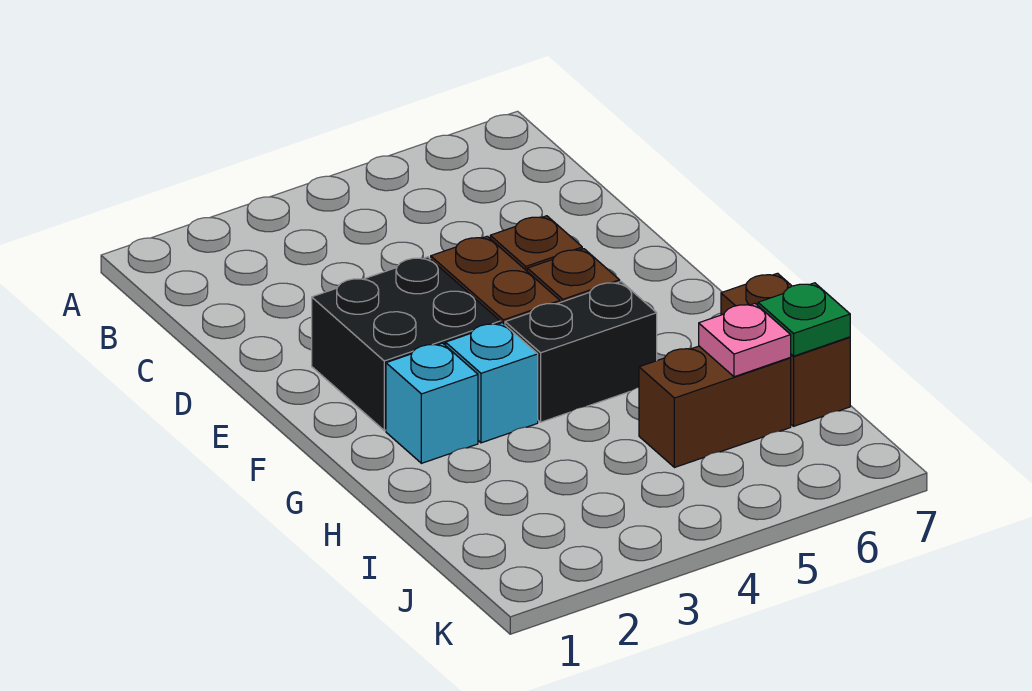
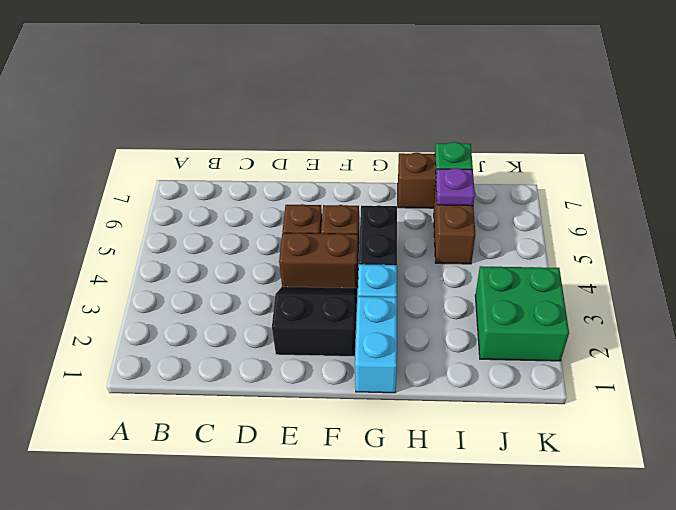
black brick E2:F3 level 1 -> black slope E2:F3 level 1 top 2
cyan brick G2 level 1 -> cyan brick G1:G2 level 1
pink plate I6 level 2 -> purple plate I6 level 2
none -> green brick J2:K3 level 1

